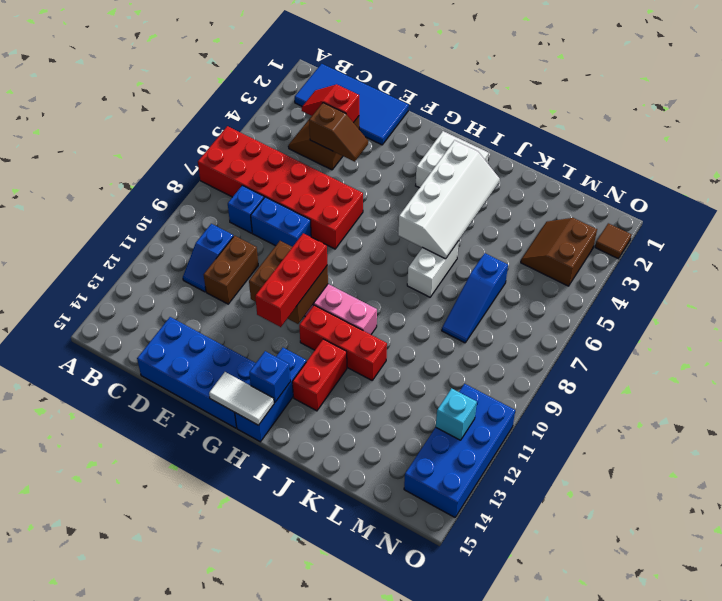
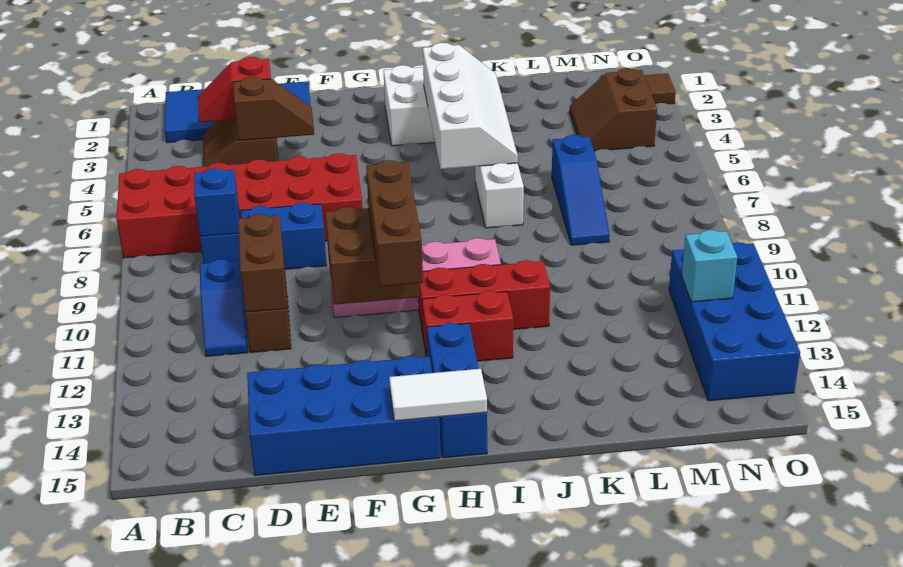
none -> brown brick D10:D11 level 2
red brick G10:G12 level 3 -> brown brick G10:G12 level 3
blue brick H14 level 2 -> blue brick C8 level 2
red brick I12:I13 level 1 -> red brick H12:I12 level 1

